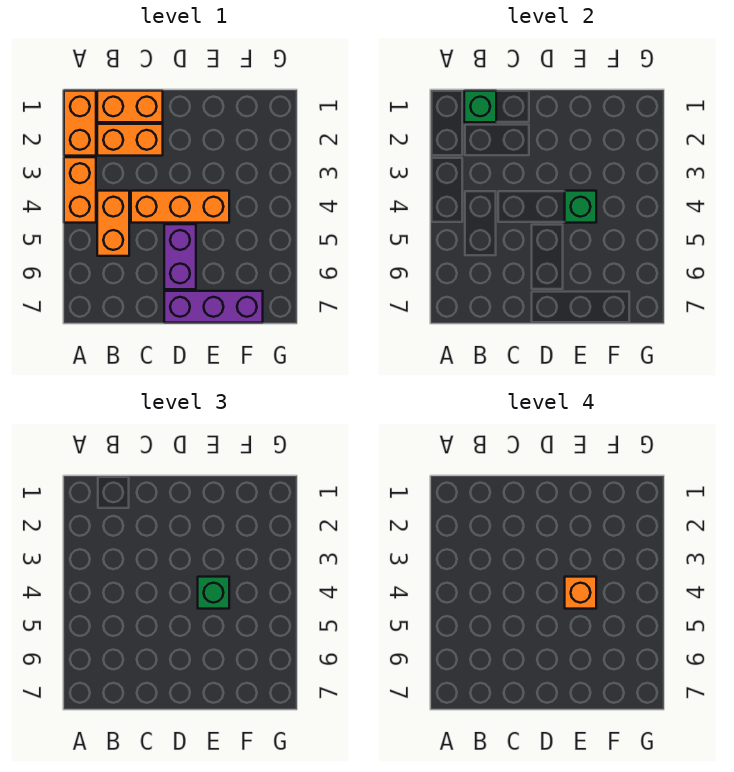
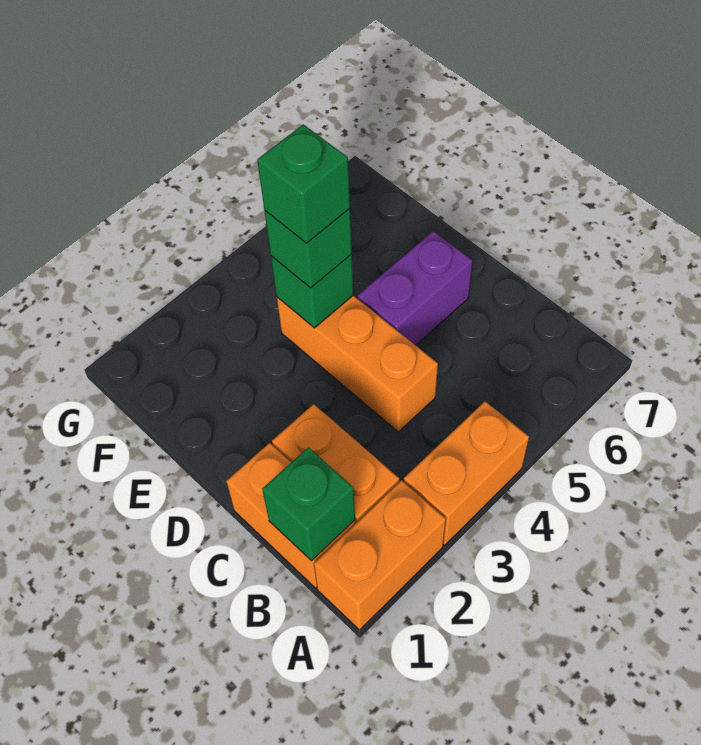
orange brick B4:B5 level 1 -> none
purple brick D7:F7 level 1 -> none
orange brick E4 level 4 -> green brick E4 level 4

